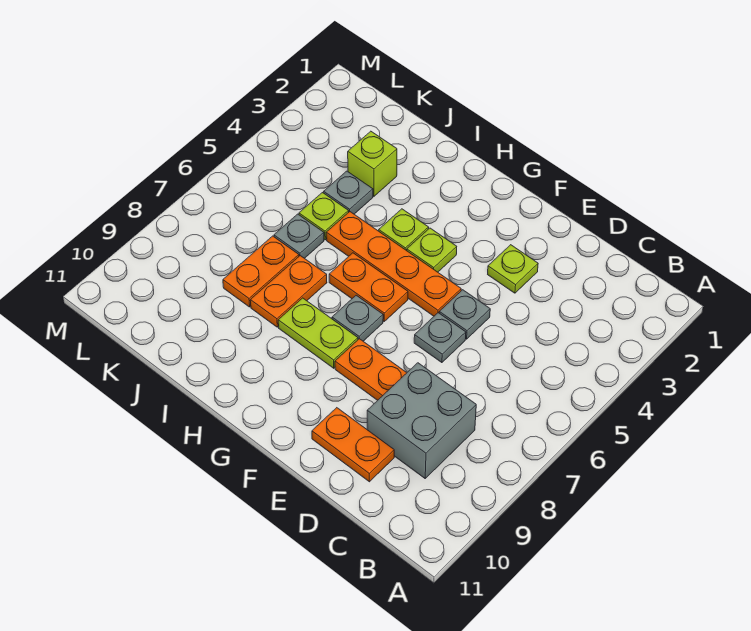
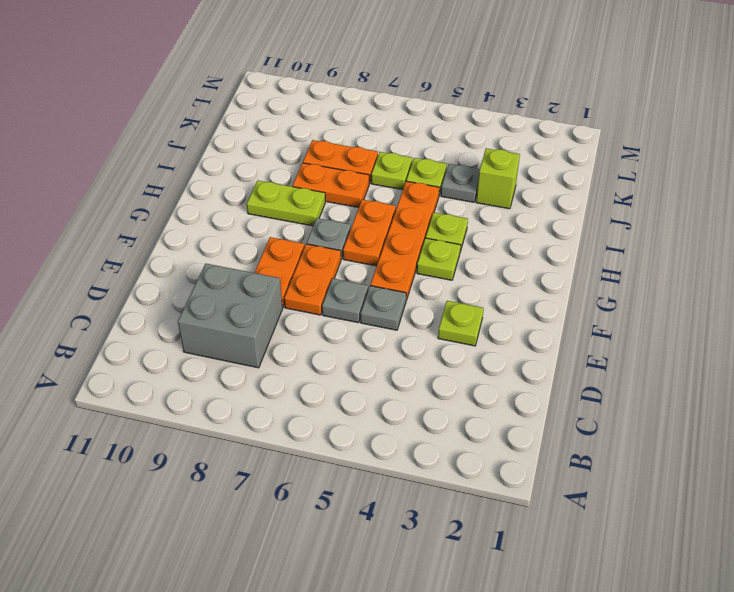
orange plate D10:E10 level 1 -> orange plate E7:F7 level 1
lime plate G8:H8 level 1 -> lime plate H8:H9 level 1
grey plate J6 level 1 -> lime plate J6 level 1

